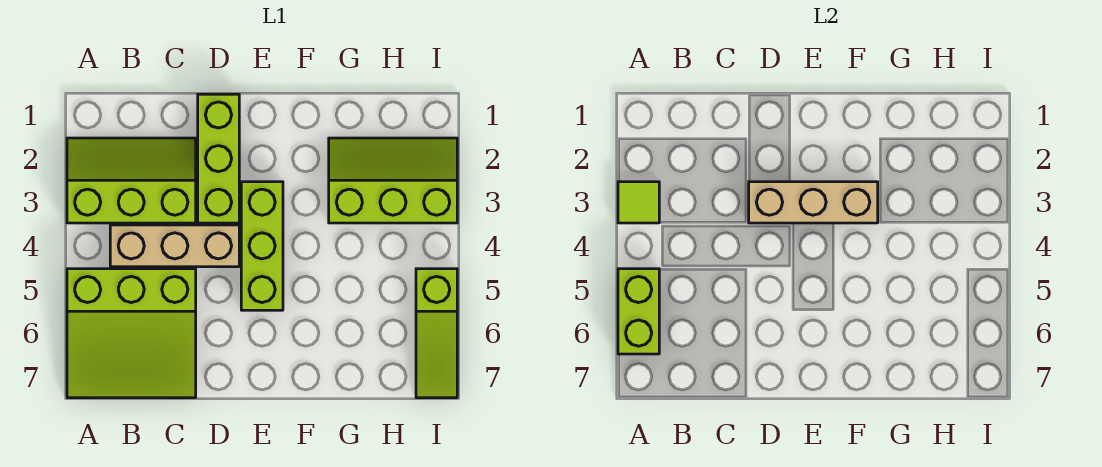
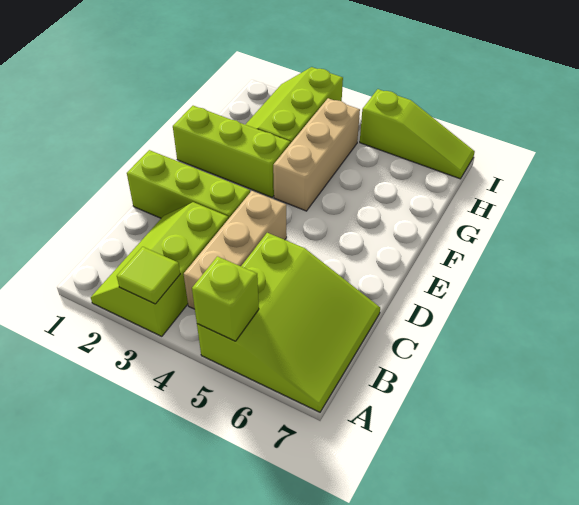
lime brick A5:A6 level 2 -> lime brick A5 level 2
tan brick D3:F3 level 2 -> tan brick F4:H4 level 1
lime brick E3:E5 level 1 -> lime brick F1:F3 level 1

